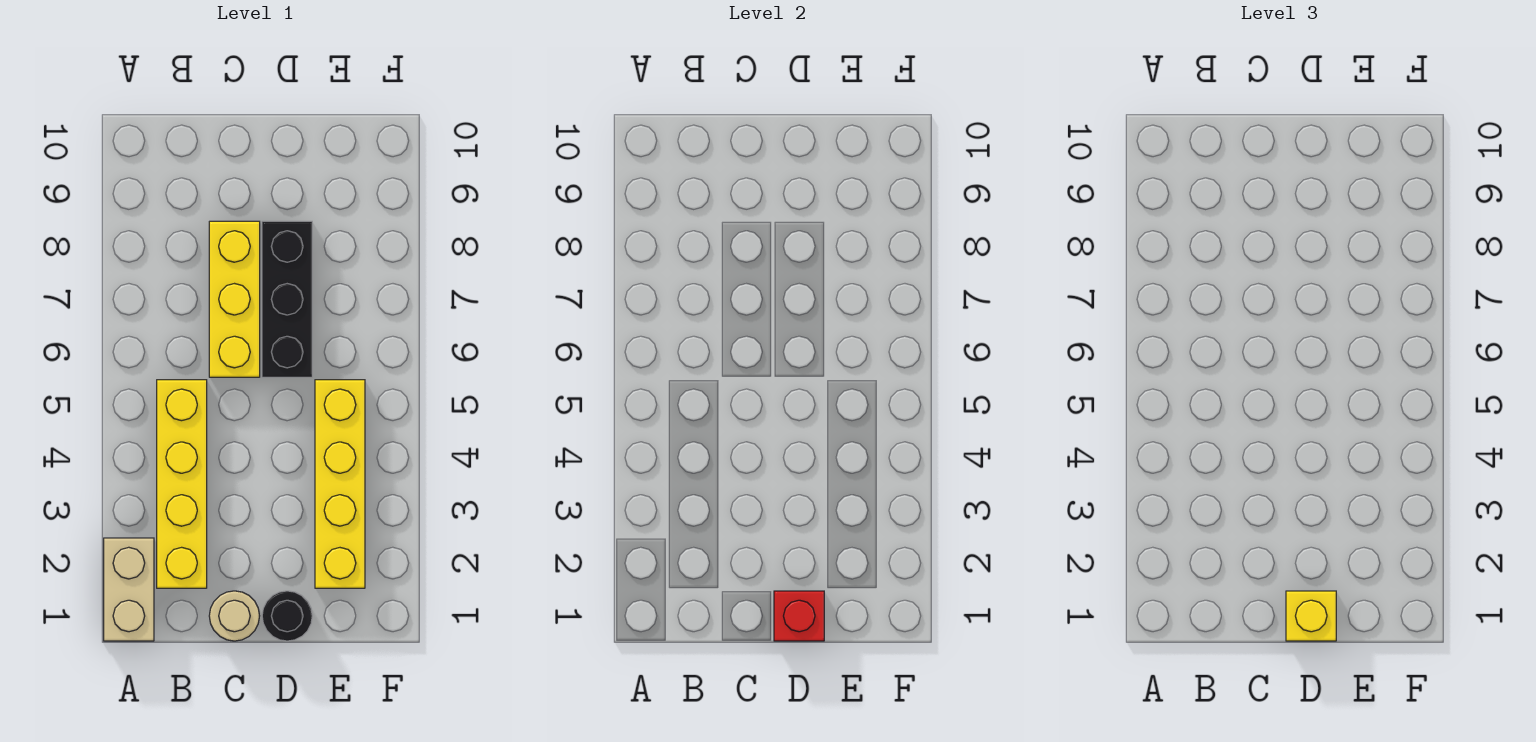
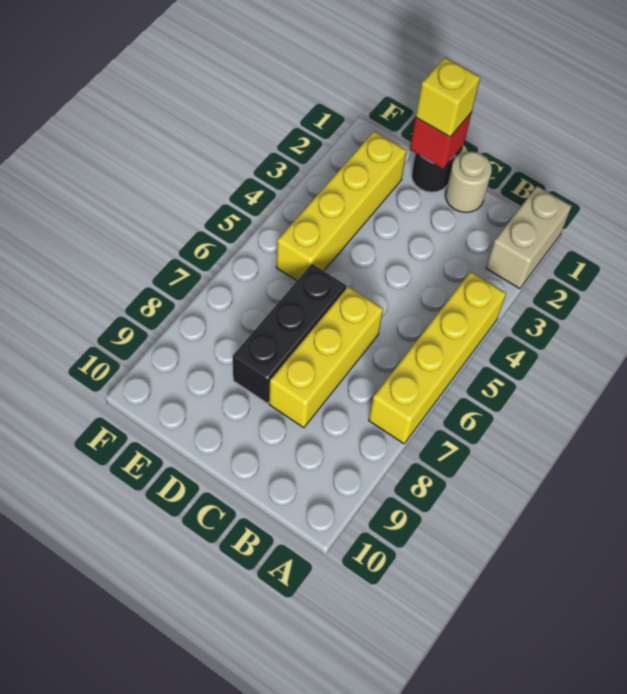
yellow brick B2:B5 level 1 -> yellow brick A4:A7 level 1

